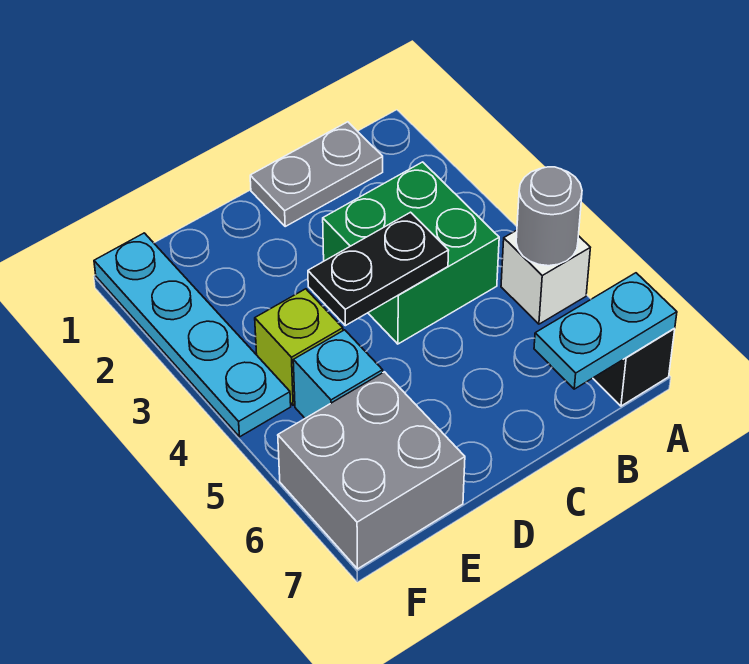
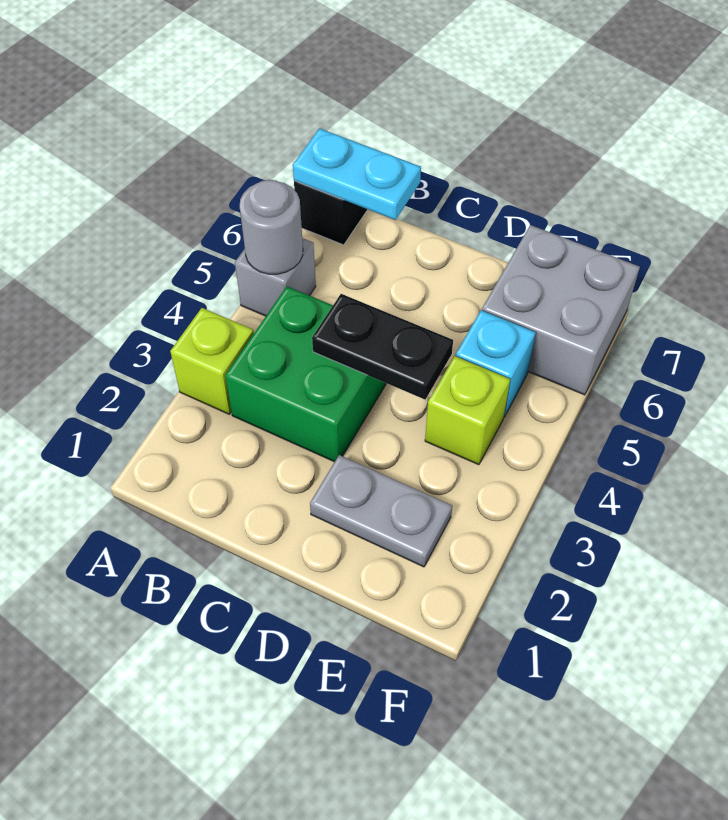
none -> lime brick A3 level 1
white brick A5 level 1 -> grey brick A5 level 1
grey plate B1:C1 level 1 -> grey plate D2:E2 level 1
cyan plate F1:F4 level 1 -> none

